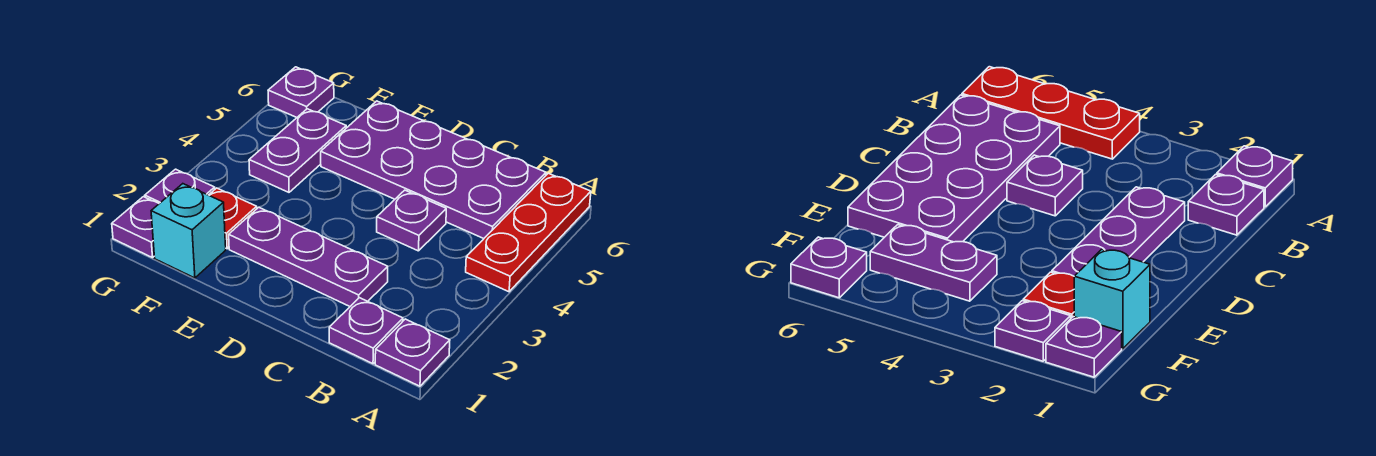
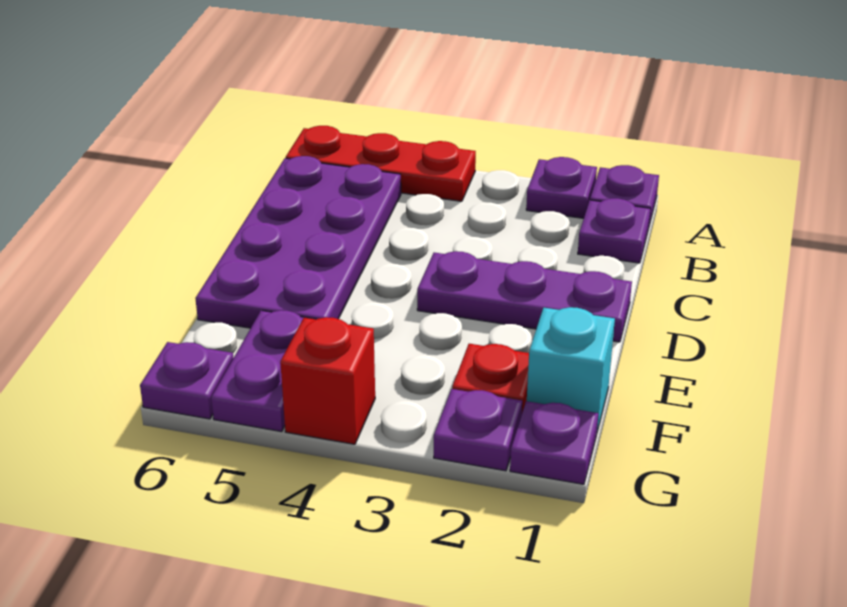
purple plate C2:E2 level 1 -> purple plate D1:D3 level 1
purple plate C4 level 1 -> purple plate A2 level 1
purple plate F4:F5 level 1 -> purple plate F5:G5 level 1
none -> red brick G4 level 1

